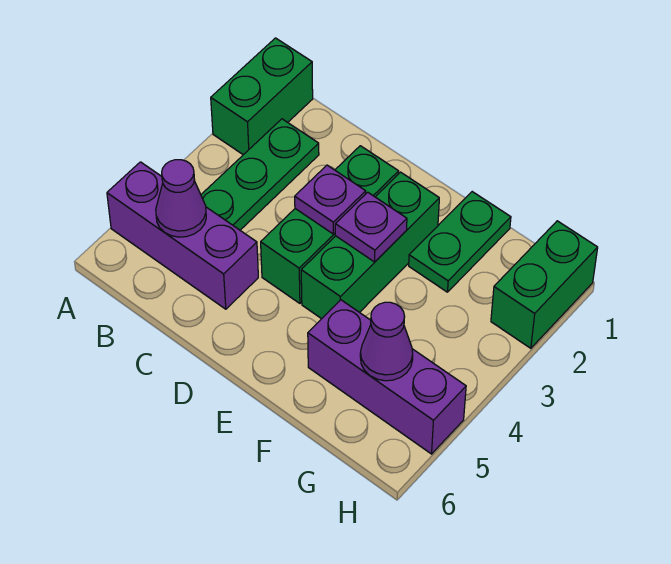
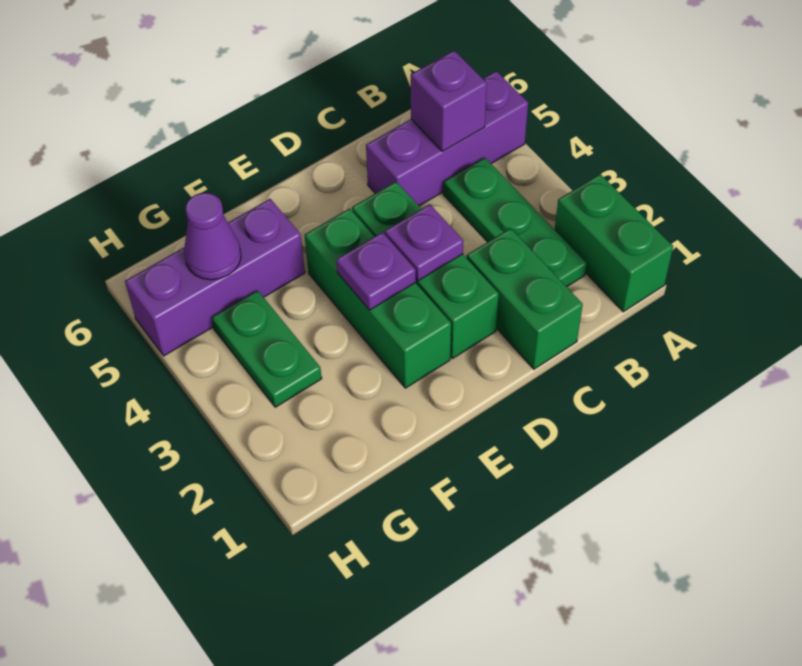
purple cone B5 level 2 -> purple brick B5 level 2
green plate F1:F2 level 1 -> green plate G3:G4 level 1
green brick H1:H2 level 1 -> green brick C1:C2 level 1

